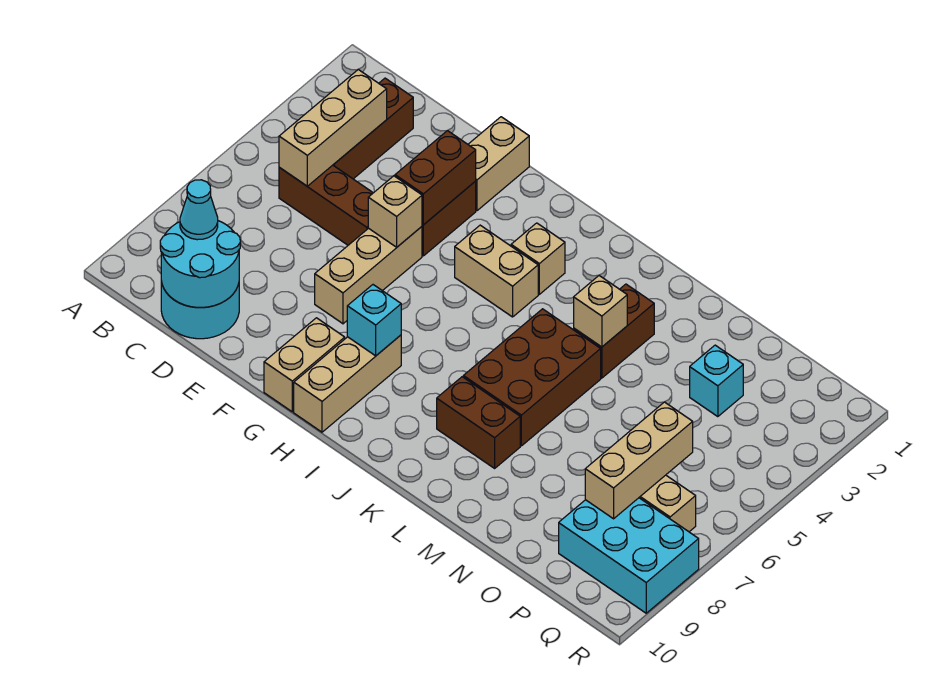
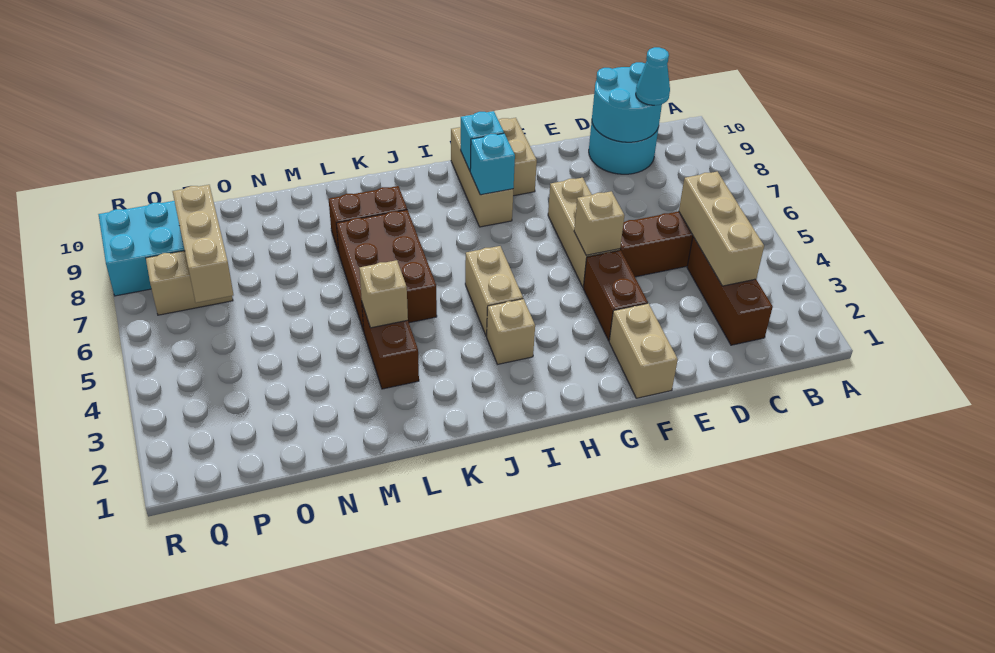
brown brick F3:F4 level 2 -> none
tan brick H4:I4 level 1 -> tan brick I4:I5 level 1
cyan brick O3 level 1 -> cyan brick H9 level 2

